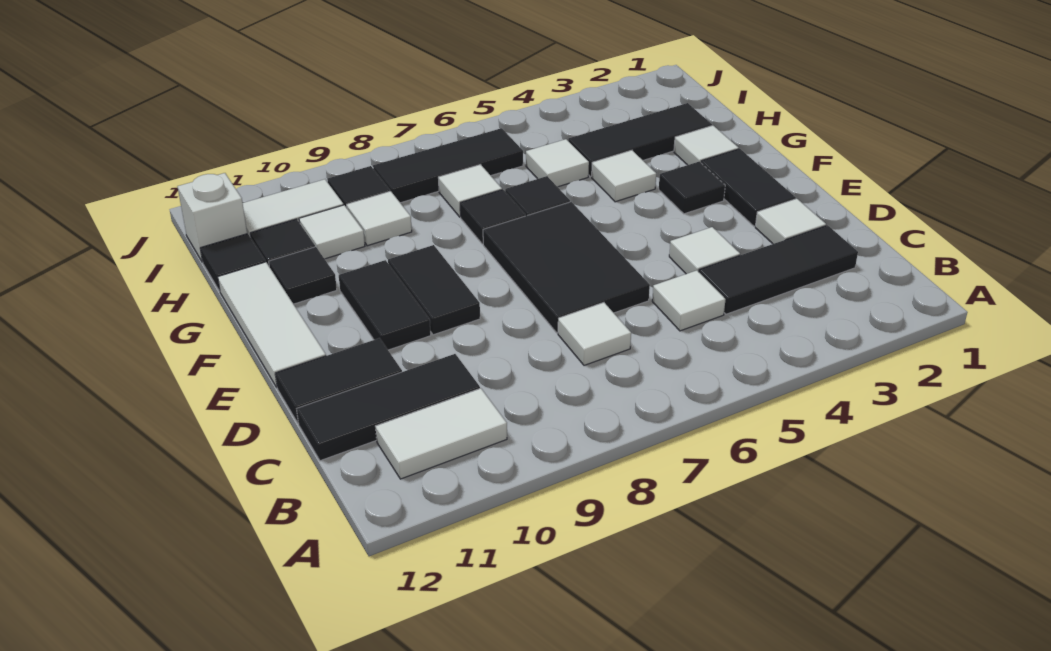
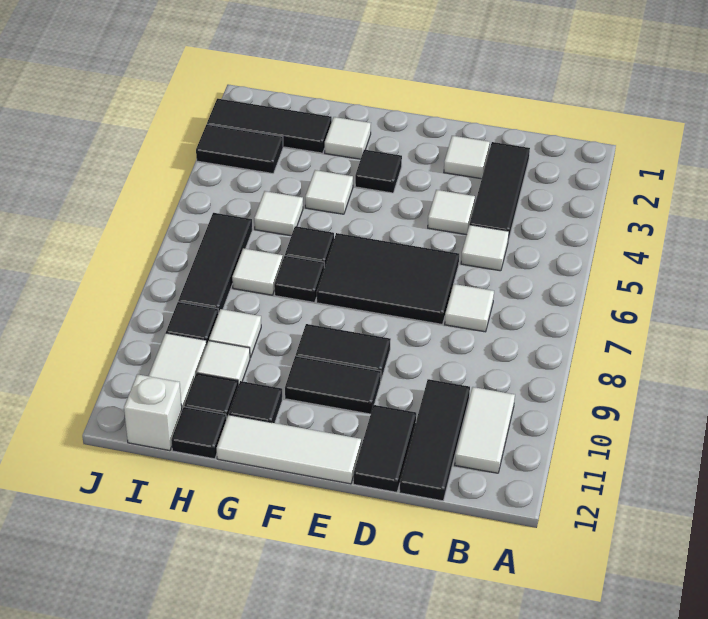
black tile E2:F2 level 1 -> black tile I3:J3 level 1
black tile H2:H4 level 1 -> black tile H2:J2 level 1

